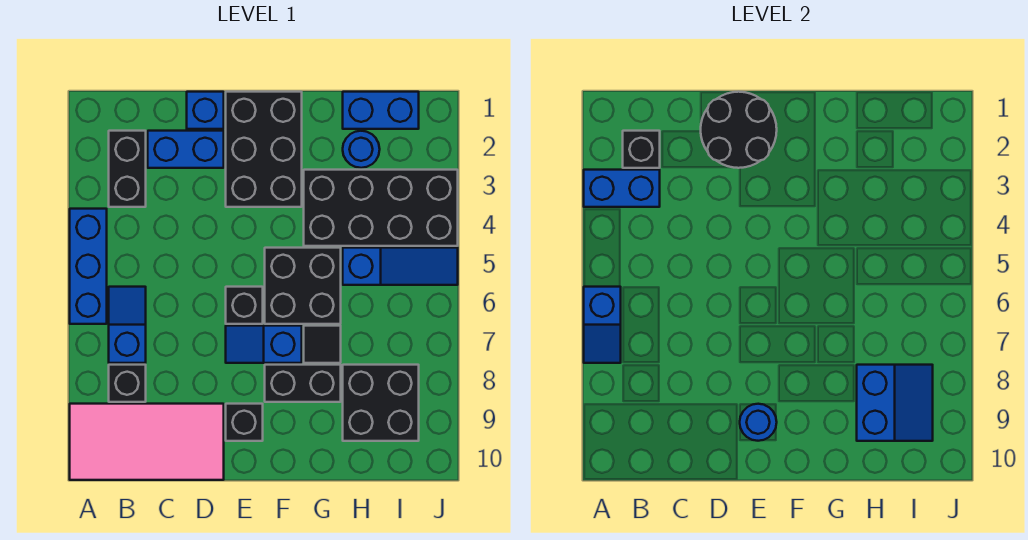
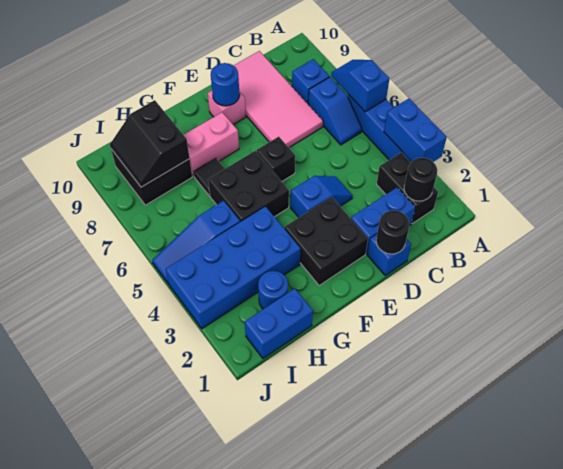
blue brick A3:B3 level 2 -> blue brick A3:A4 level 2
pink tile A9:D10 level 1 -> pink tile C7:D10 level 1
black brick B2 level 2 -> black round brick B2 level 2
black brick B8 level 1 -> blue brick B8 level 1
black round brick D1:E2 level 2 -> black round brick D1 level 2
black brick E1:F3 level 1 -> black brick E2:F3 level 1
blue slope E7:F7 level 1 top F -> blue slope D4:E4 level 1 top E
black brick E9 level 1 -> pink brick E9 level 1
black brick F8:G8 level 1 -> pink brick F8:G8 level 1
black brick G3:J4 level 1 -> blue brick G3:J4 level 1
blue slope H8:I9 level 2 top H -> black slope H8:I9 level 2 top H

